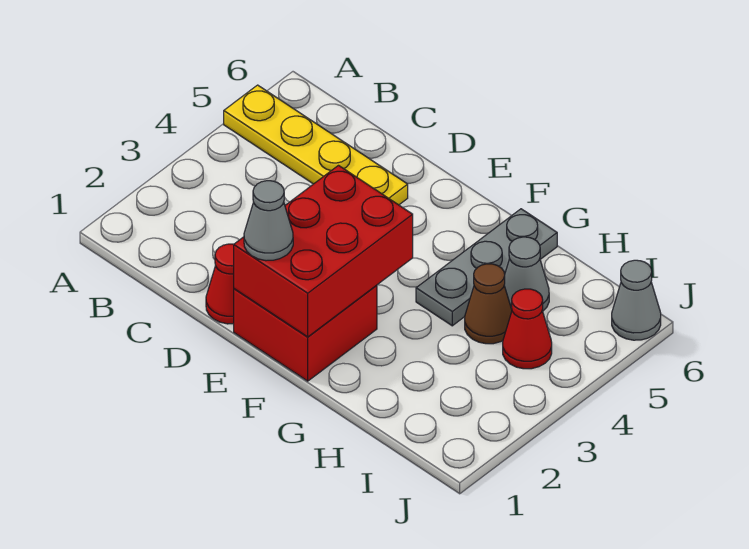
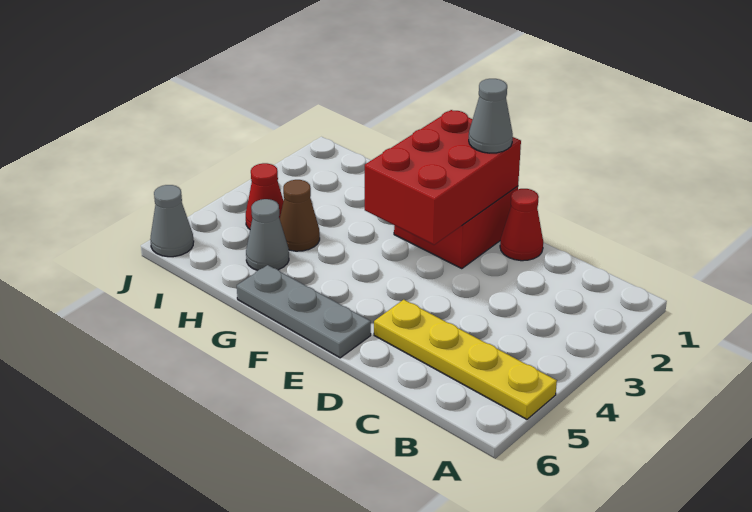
grey plate G4:G6 level 1 -> grey plate E6:G6 level 1

